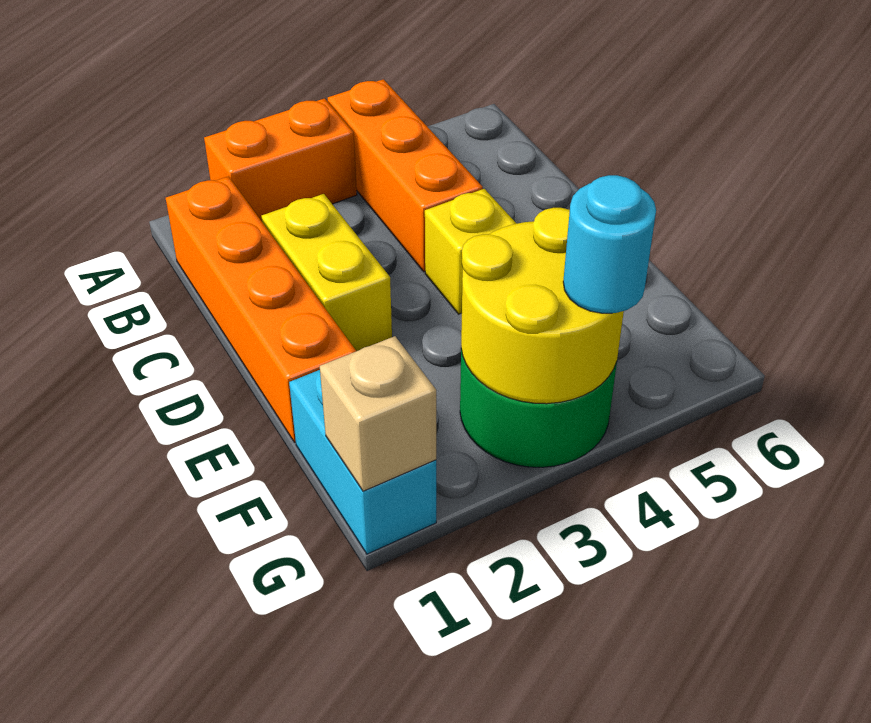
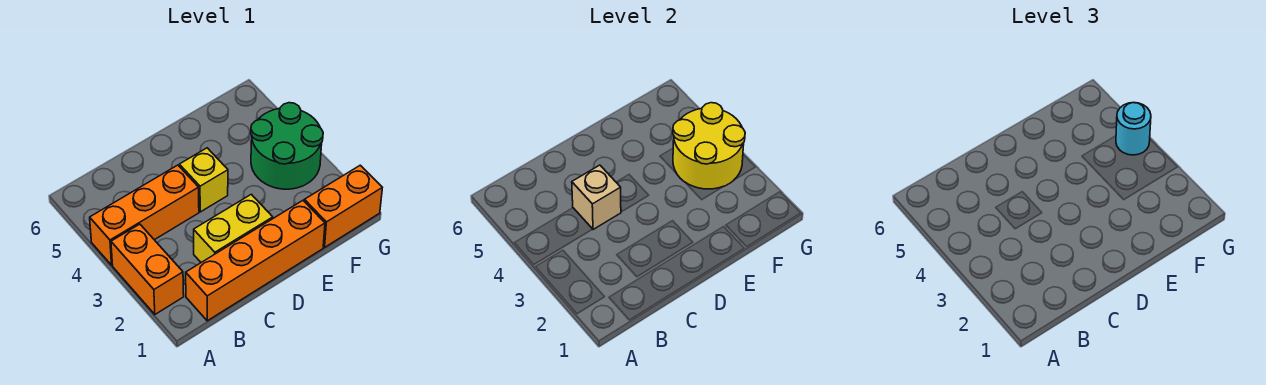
cyan brick F1:G1 level 1 -> orange brick F1:G1 level 1
tan brick G1 level 2 -> tan brick C4 level 2

